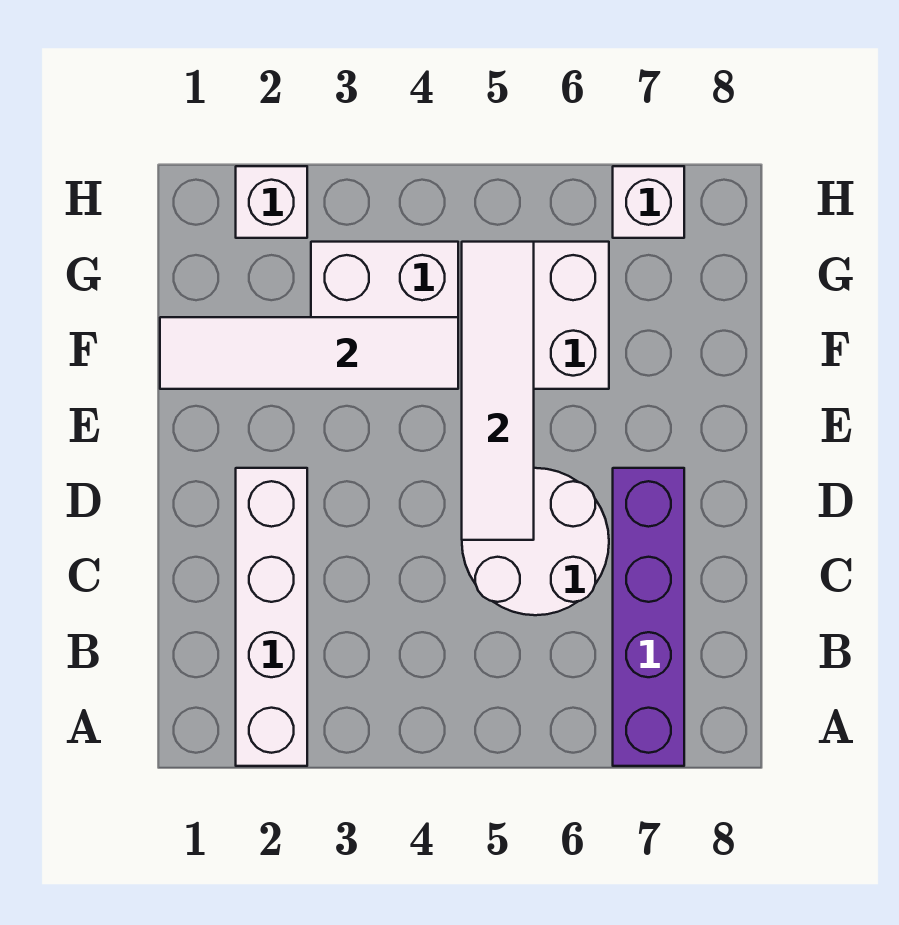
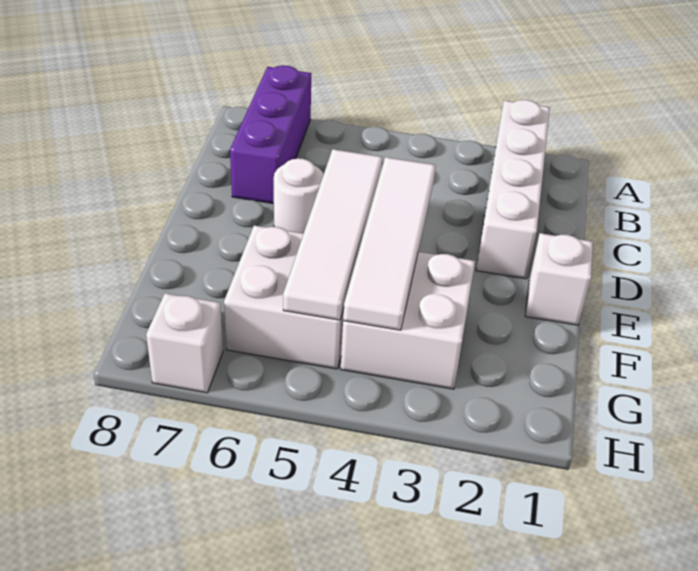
purple brick A7:D7 level 1 -> purple brick A7:C7 level 1
white round brick C5:D6 level 1 -> white round brick D6 level 1
white tile F1:F4 level 2 -> white tile D4:G4 level 2
white brick H2 level 1 -> white brick E1 level 1

